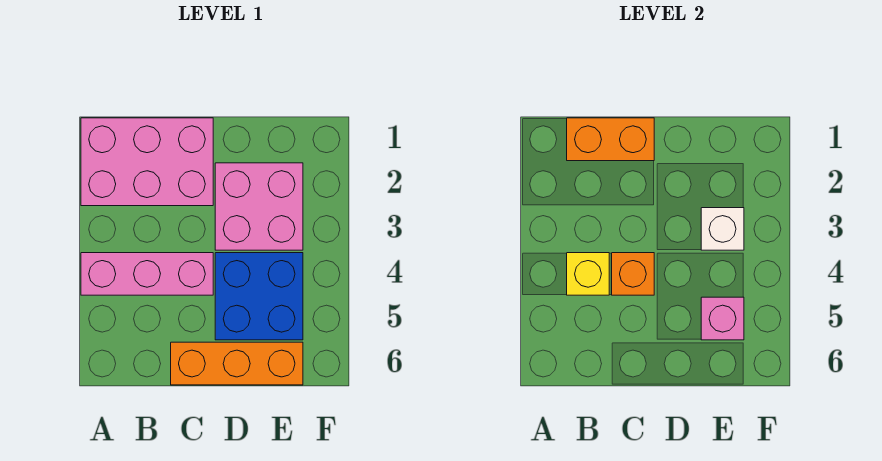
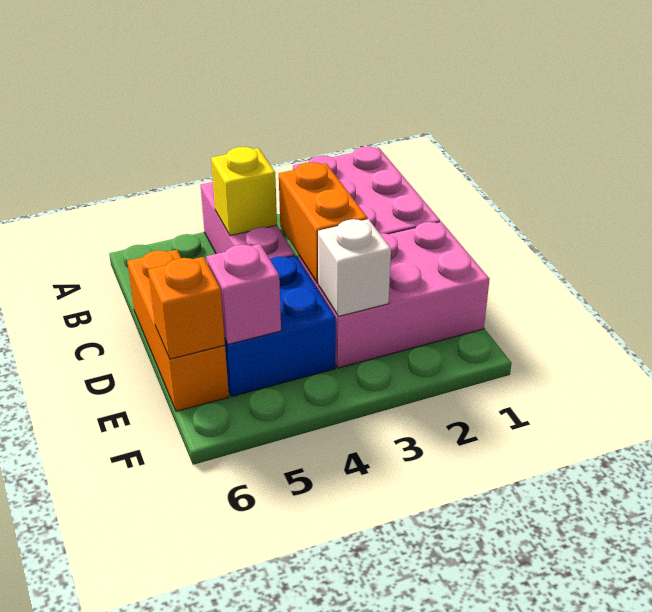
orange brick B1:C1 level 2 -> orange brick C3:D3 level 2
orange brick C4 level 2 -> orange brick E6 level 2
pink brick D2:E3 level 1 -> pink brick D1:E3 level 1

